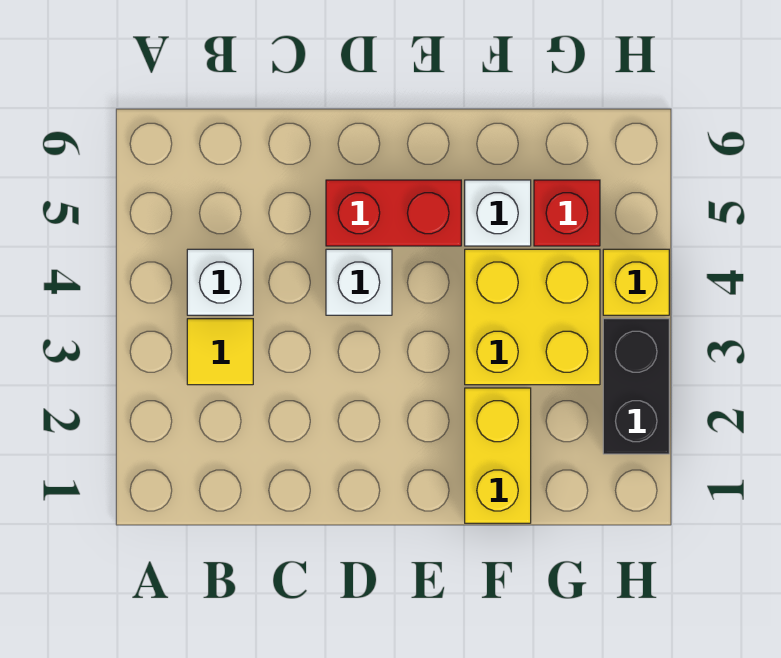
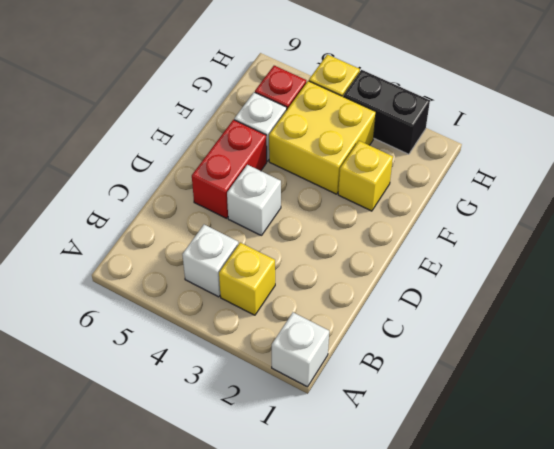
none -> white brick A1 level 1
yellow tile B3 level 1 -> yellow brick B3 level 1
yellow brick F1:F2 level 1 -> yellow brick F2 level 1

